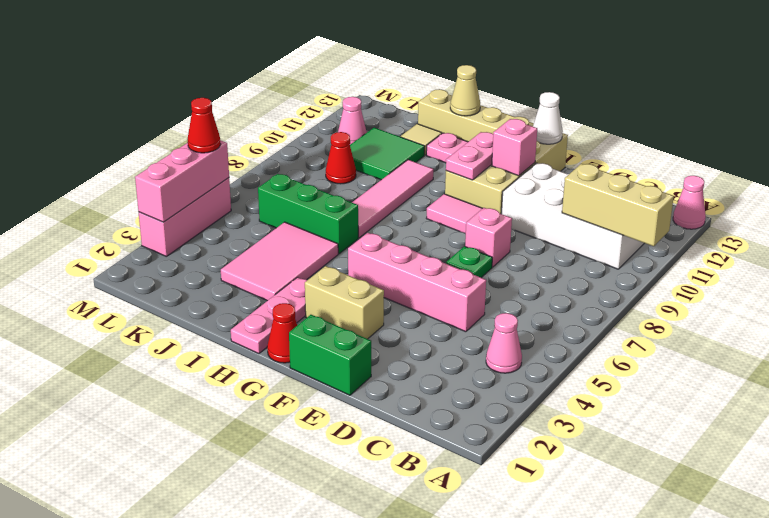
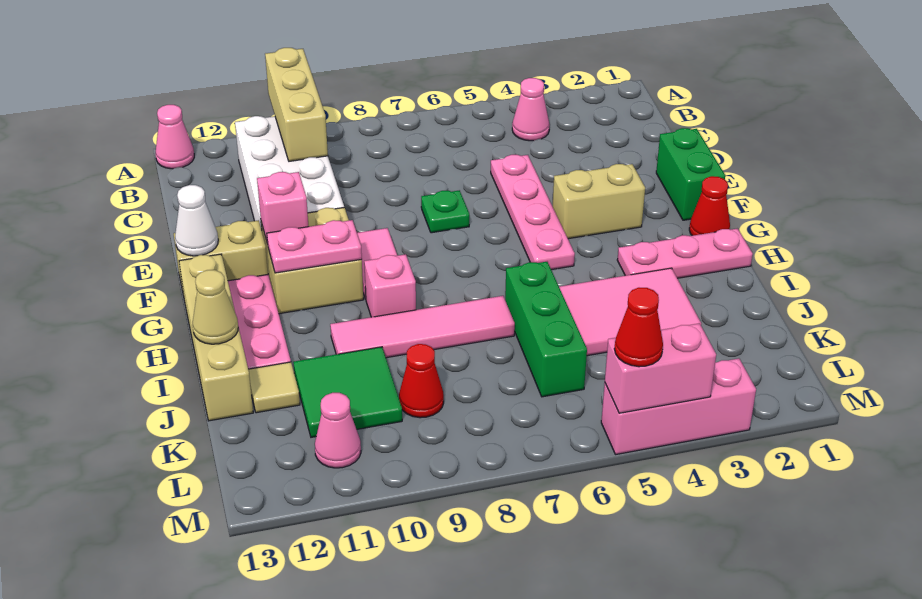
pink brick D5:G5 level 1 -> pink plate D5:G5 level 1
pink brick E8 level 1 -> pink brick H9 level 1
tan brick F3:G3 level 1 -> tan brick F3:F4 level 1
pink brick M3:M5 level 2 -> pink brick M4:M5 level 2

